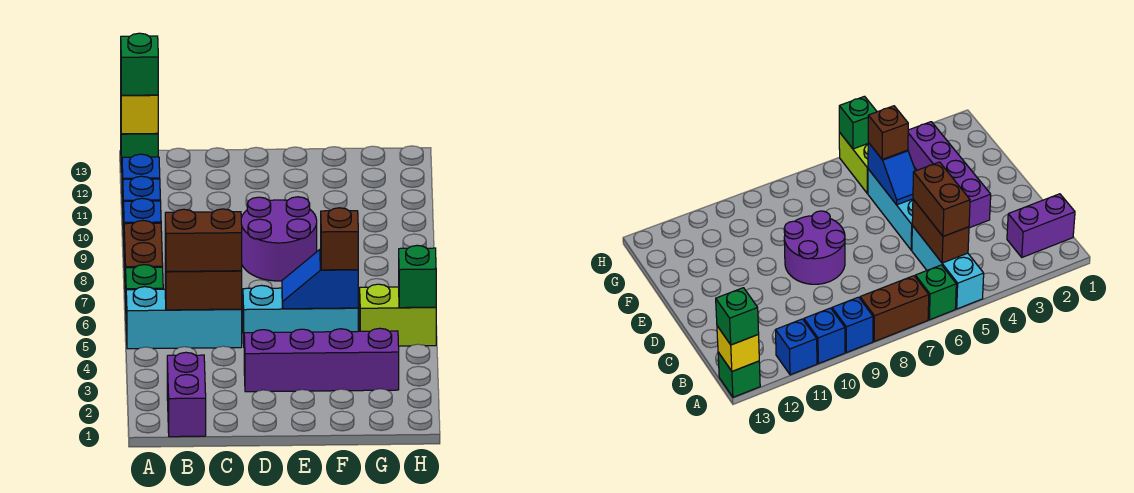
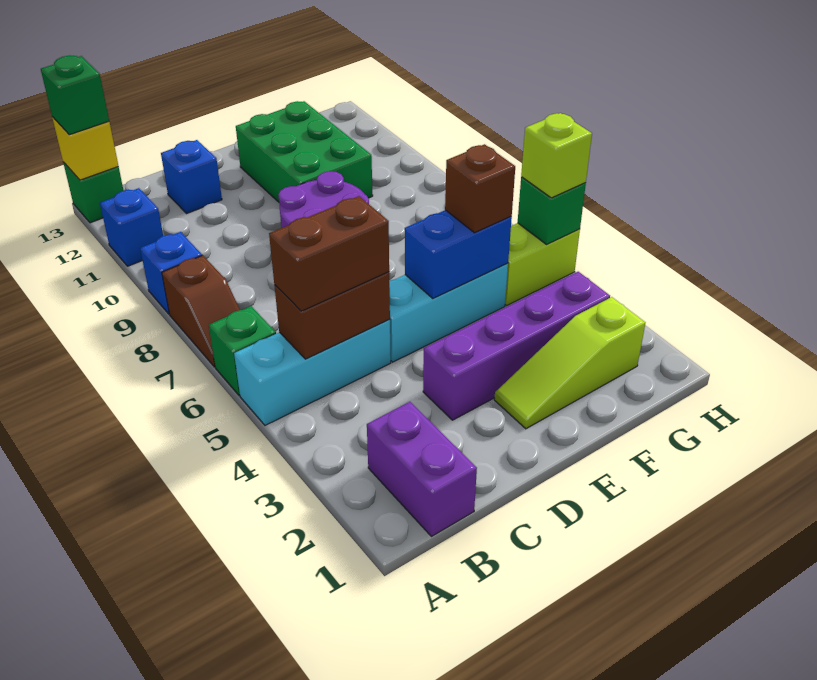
brown brick A7:A8 level 1 -> brown slope A7:A8 level 1 top 8
blue brick A10 level 1 -> blue brick C12 level 1
none -> lime slope E2:G2 level 1 top G
blue slope E5:F5 level 2 top F -> blue brick E5:F5 level 2
none -> green brick E10:F12 level 1
none -> lime brick H5 level 3

